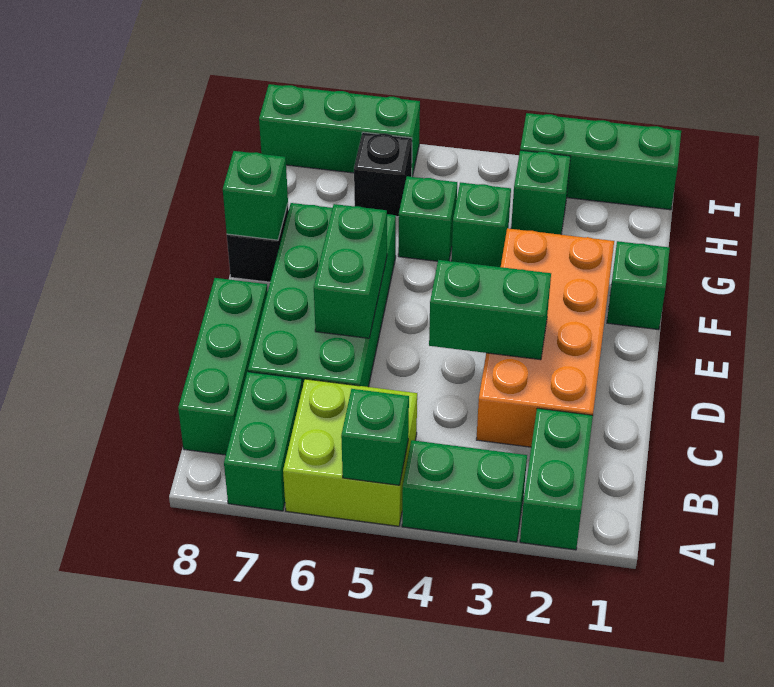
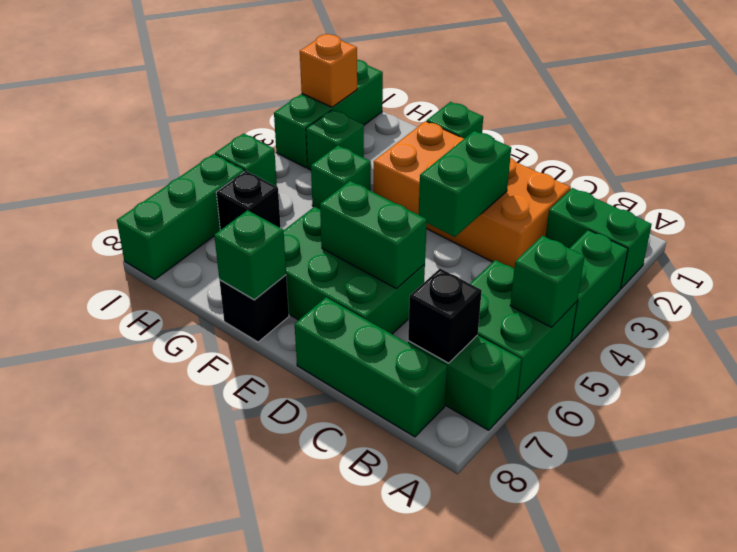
lime brick A5:B6 level 1 -> green brick A5:B6 level 1
none -> black brick B7 level 2
green brick C6:F7 level 1 -> green brick D6:F7 level 1
green brick G5 level 1 -> green brick I5 level 1
none -> orange brick I2 level 2

